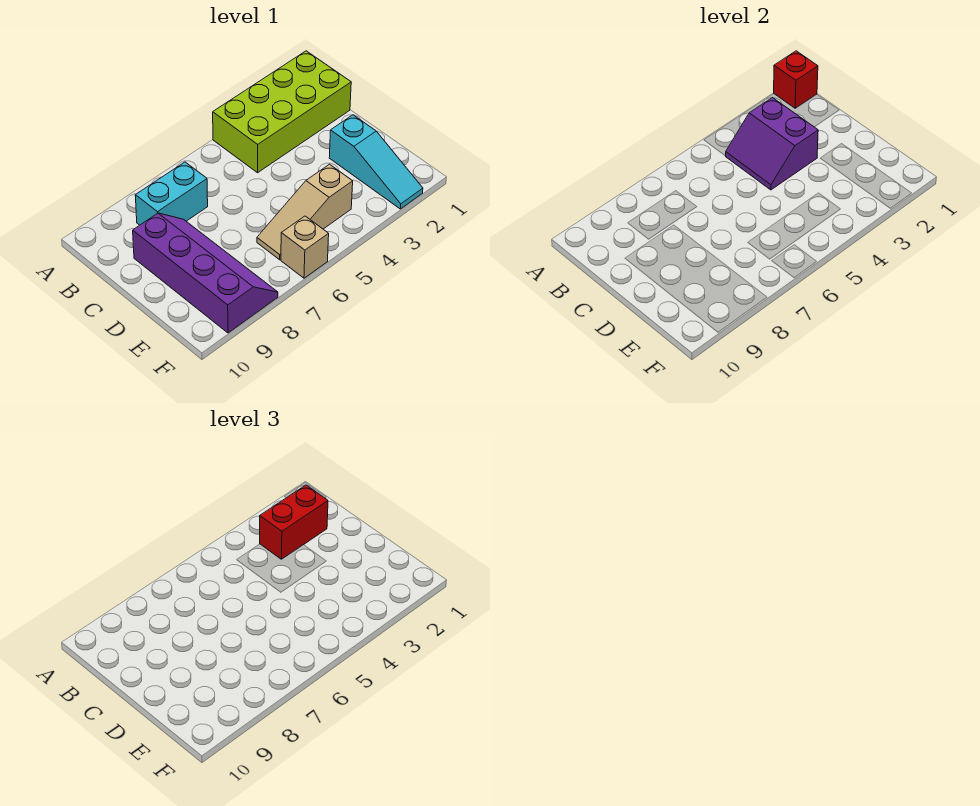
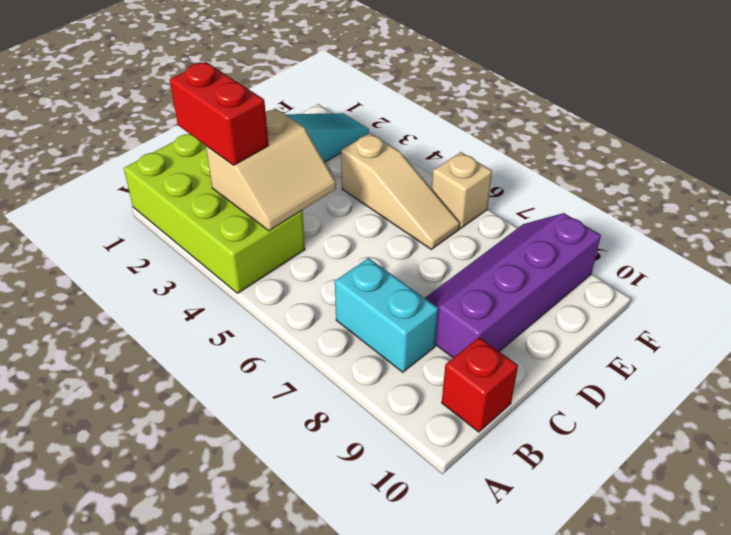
red brick A1 level 2 -> red brick B10 level 1
purple slope B3:C4 level 2 top 3 -> tan slope B3:C4 level 2 top 3

